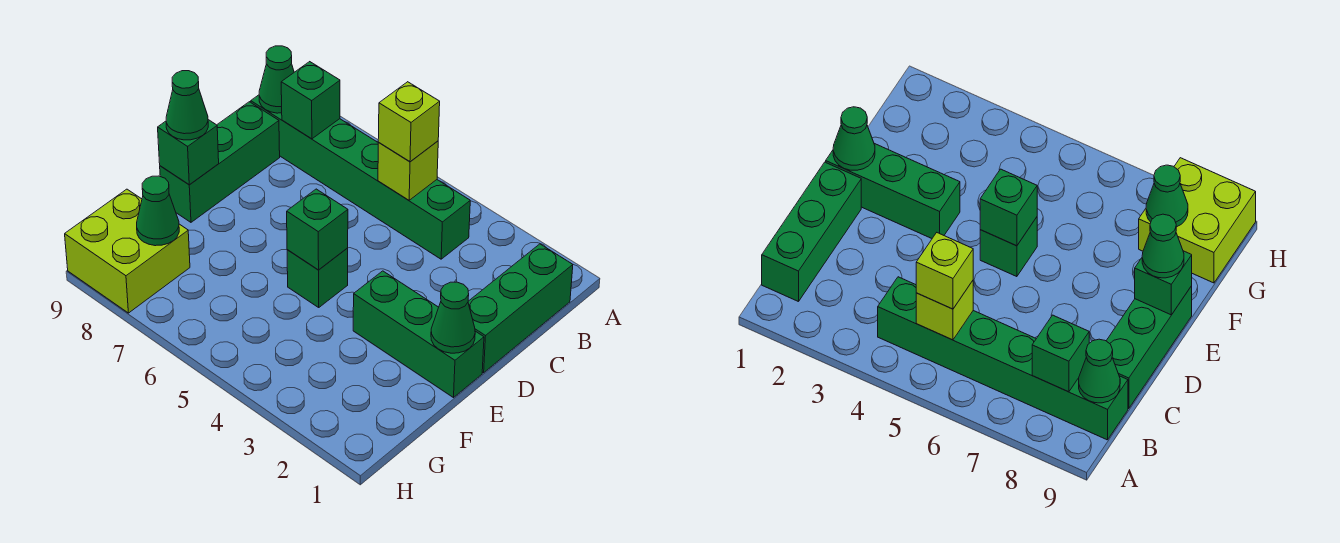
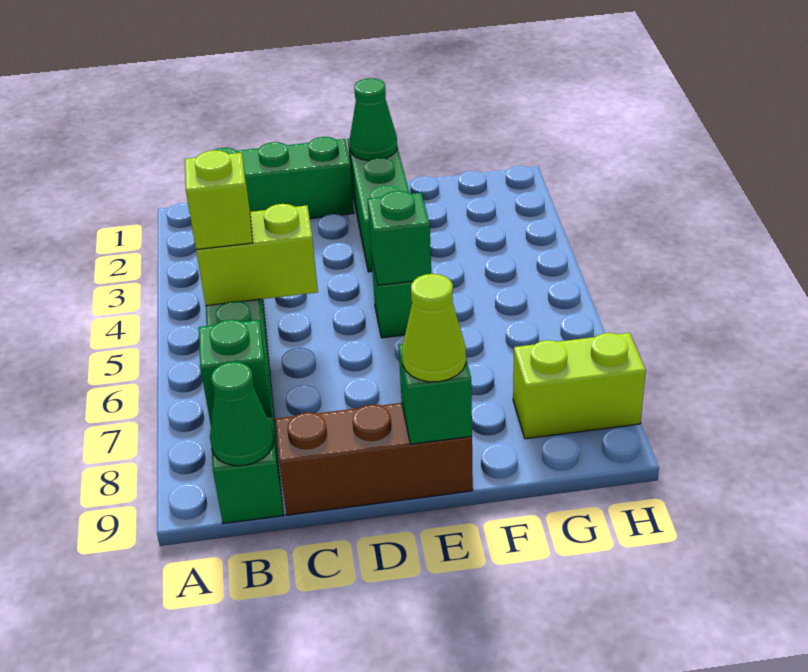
lime brick B5 level 2 -> lime brick B5:C5 level 2
green brick C9:E9 level 1 -> brown brick C9:E9 level 1
green cone E9 level 3 -> lime cone E9 level 3
lime brick G8:H9 level 1 -> lime brick G8:H8 level 1
green cone G8 level 2 -> none

